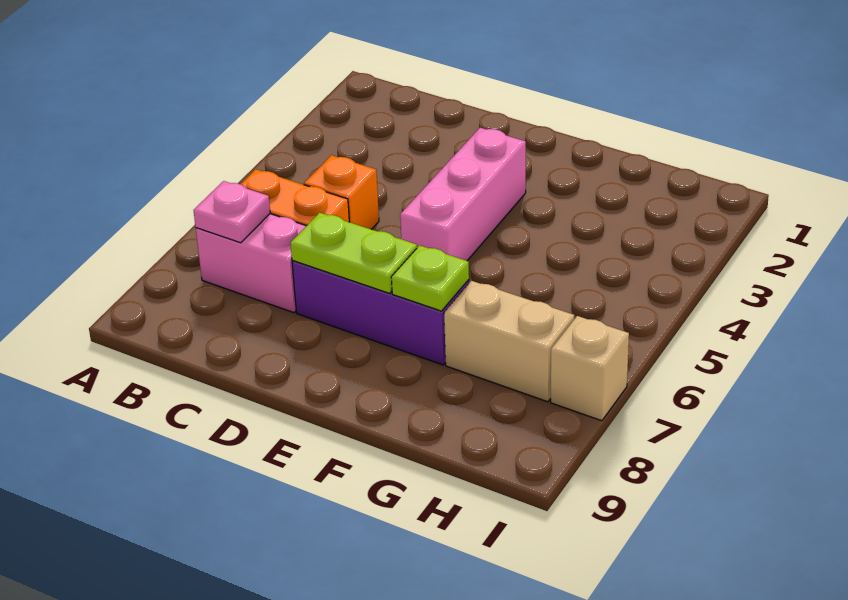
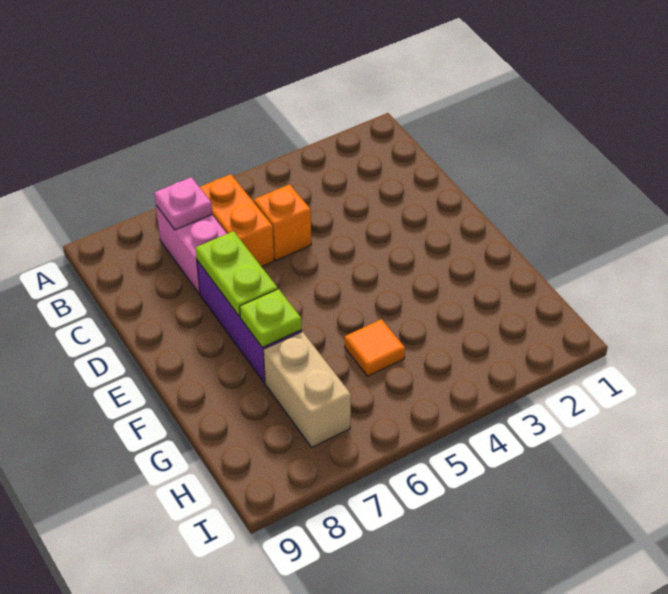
pink brick E3:E5 level 1 -> none
none -> orange tile G5 level 1
tan brick I7 level 1 -> none

